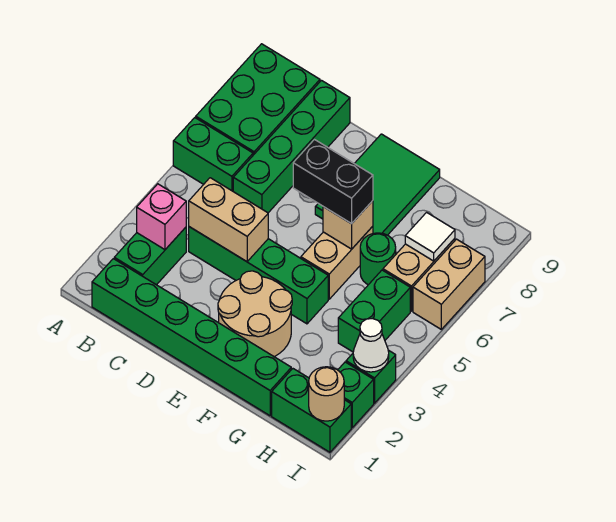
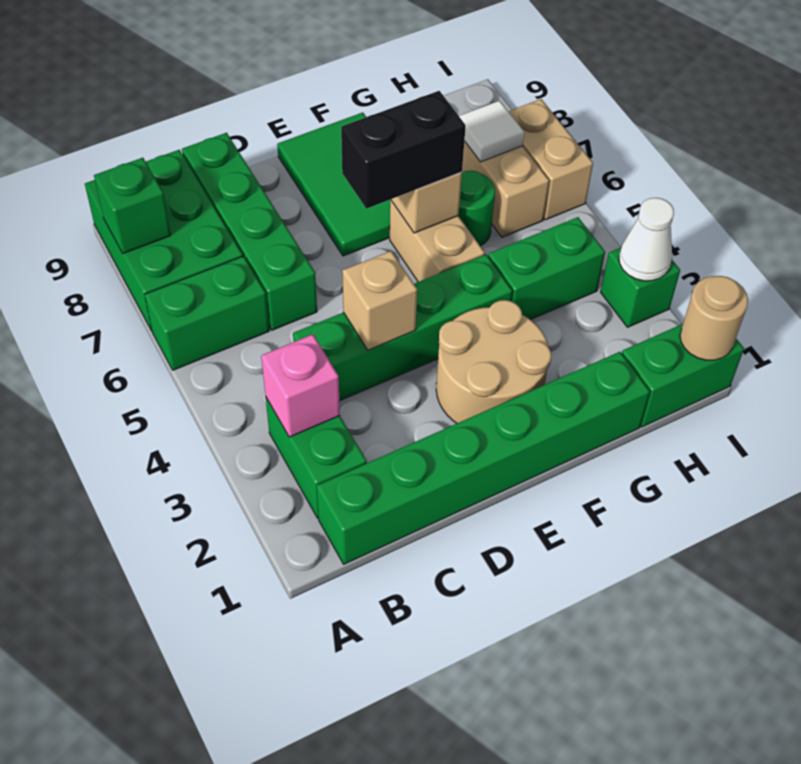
tan brick C4:D4 level 2 -> tan brick D4 level 2
green brick H4:H5 level 1 -> green brick G4:H4 level 1
green brick I2 level 1 -> green brick A8 level 2

